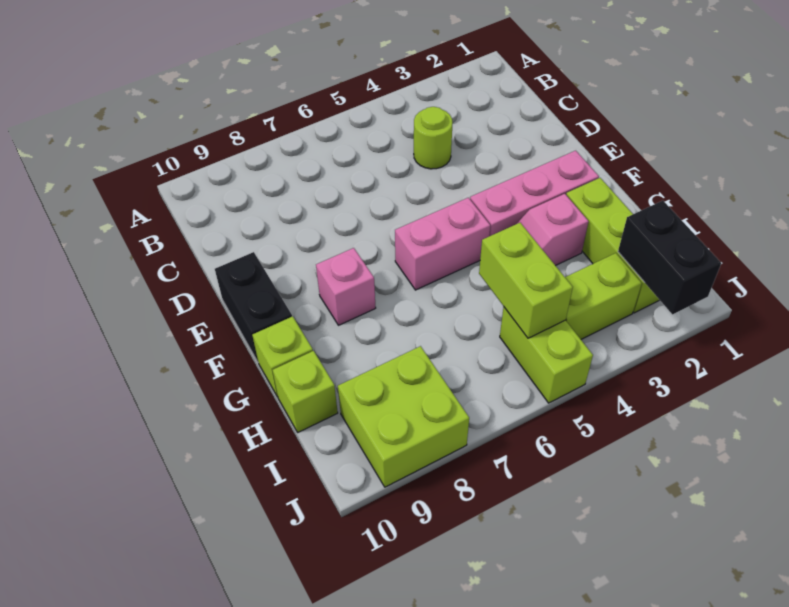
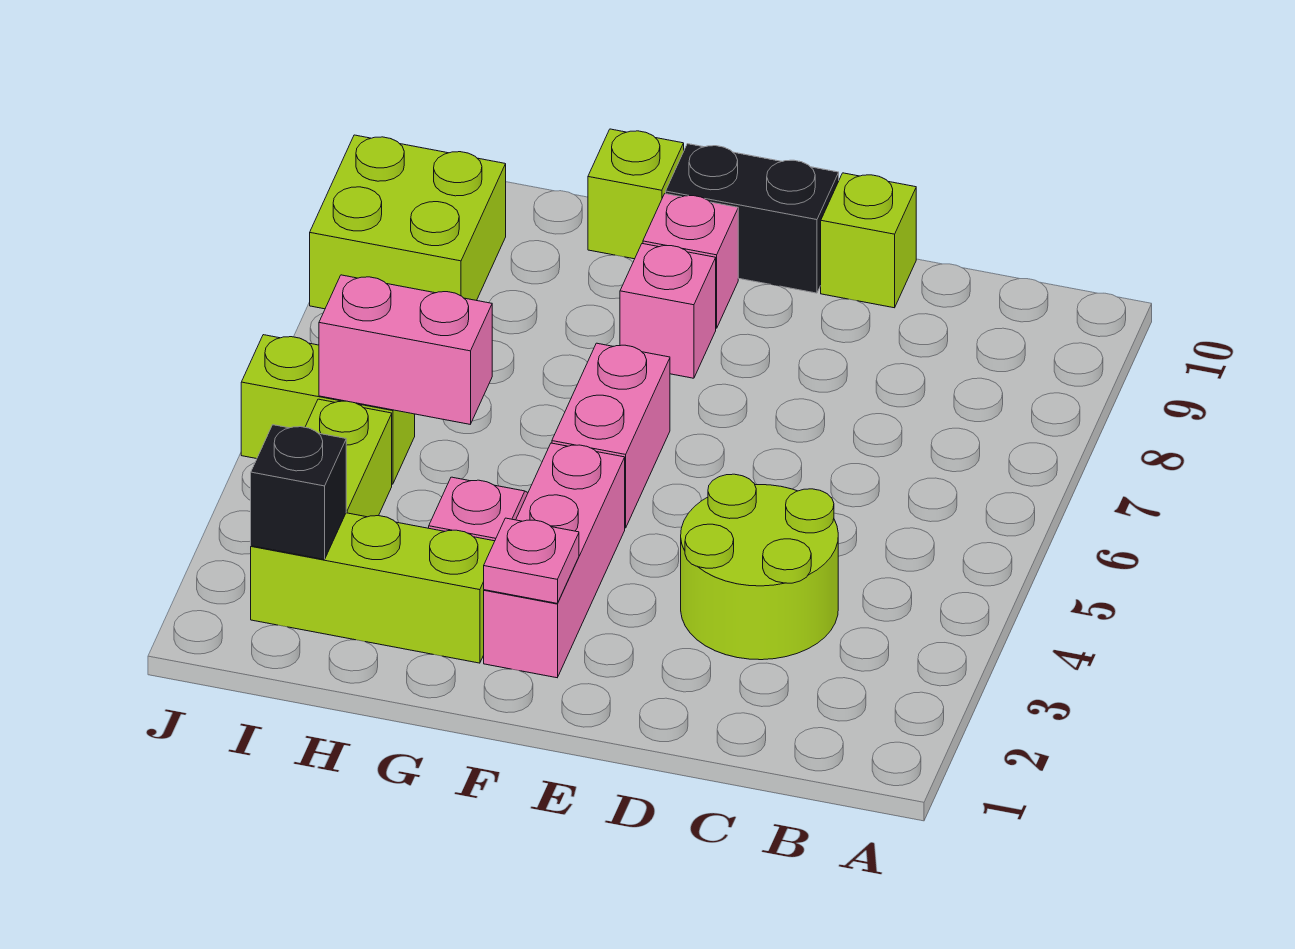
lime round brick C4 level 1 -> lime round brick C3:D4 level 1
none -> pink plate F2 level 2
none -> pink brick F9 level 1
lime brick H5:I5 level 2 -> pink brick H5:I5 level 2
lime brick H10 level 1 -> lime brick D10 level 1
black brick I2:J2 level 2 -> black brick I2 level 2

